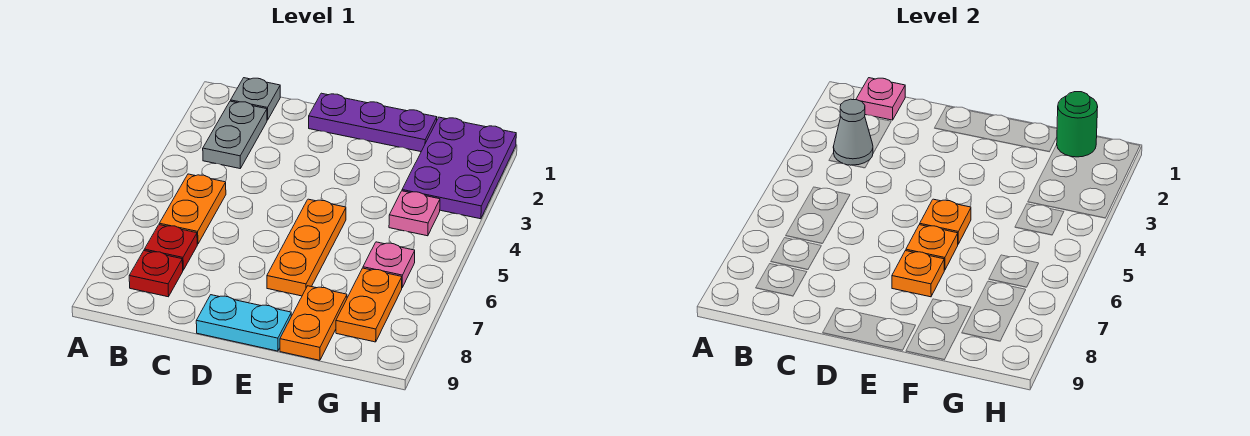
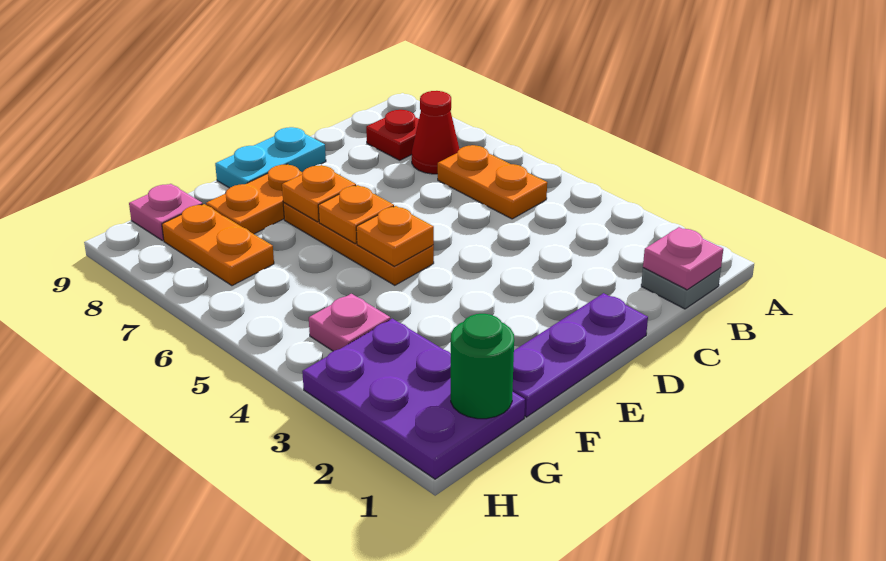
grey plate B2:B3 level 1 -> none
grey cone B3 level 2 -> none
red plate B7 level 1 -> red cone B7 level 1
orange plate F8:F9 level 1 -> orange plate E8:F8 level 1
pink plate G6 level 1 -> pink plate G9 level 1

